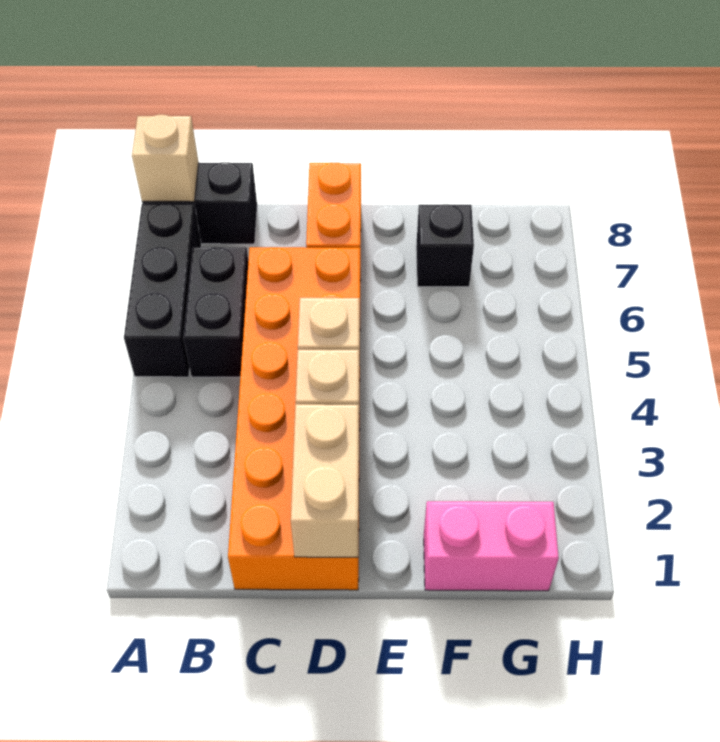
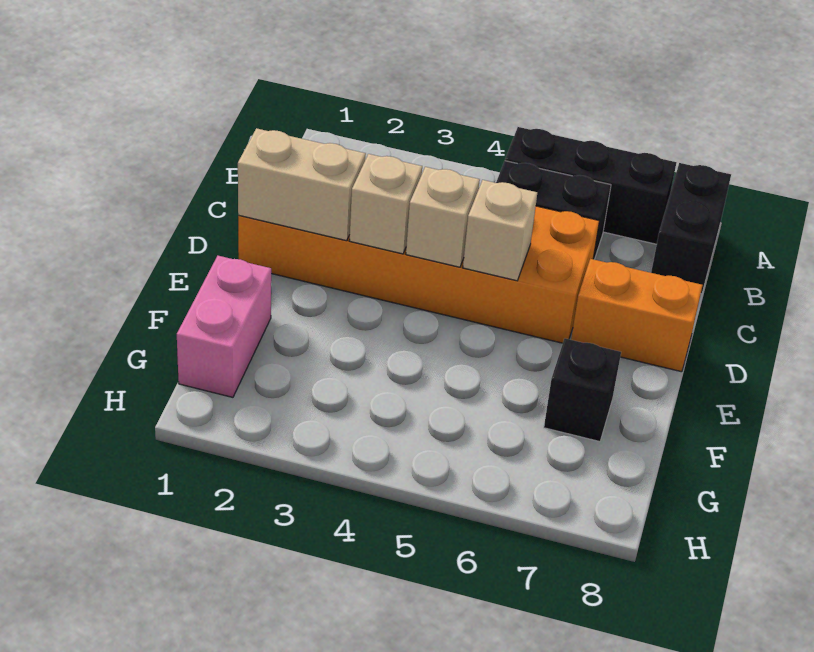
tan brick A8 level 2 -> tan brick D5 level 2

